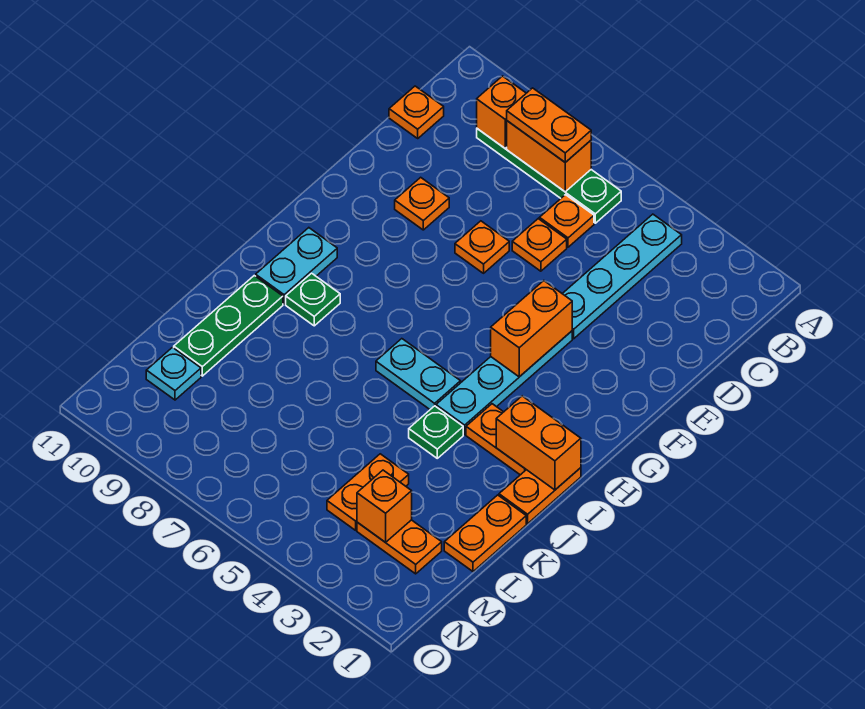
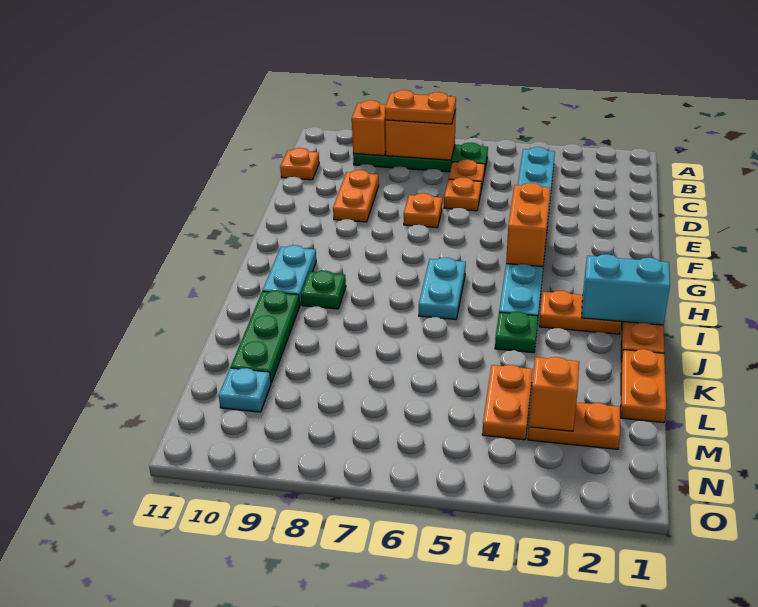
orange plate E9 level 1 -> orange plate D9:E9 level 1
orange brick I1:I2 level 2 -> cyan brick I1:I2 level 2
cyan plate I5:I6 level 1 -> cyan plate H6:I6 level 1

